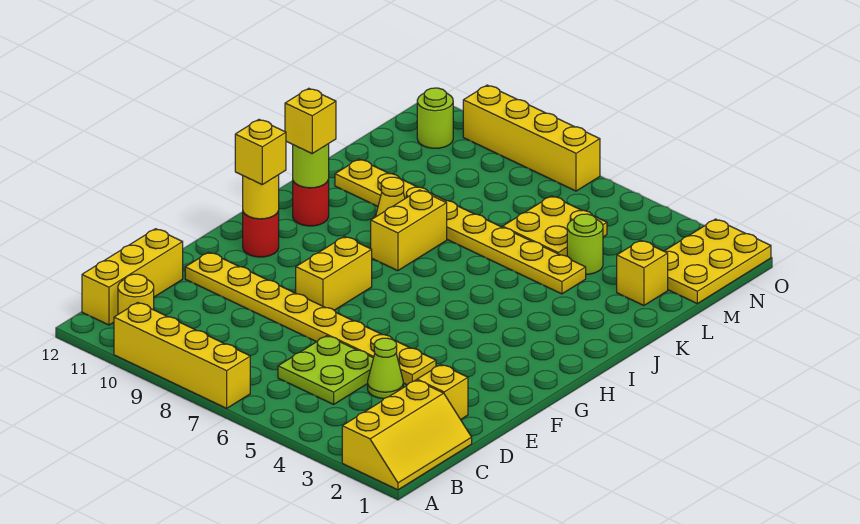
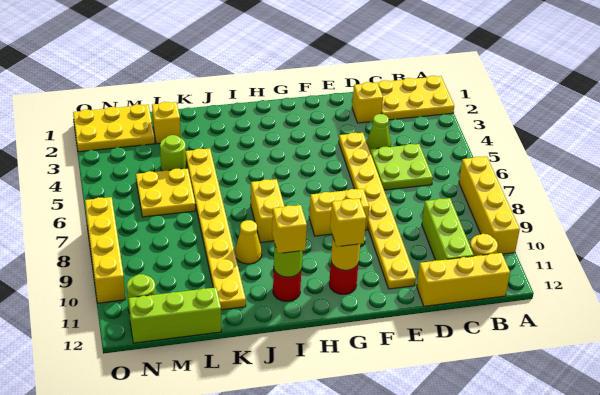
yellow slope A1:C2 level 1 top 2 -> yellow plate A1:C2 level 1
none -> lime brick C9:C11 level 1
yellow brick I8:J8 level 1 -> yellow brick I7:I8 level 1
none -> lime brick L12:N12 level 1

